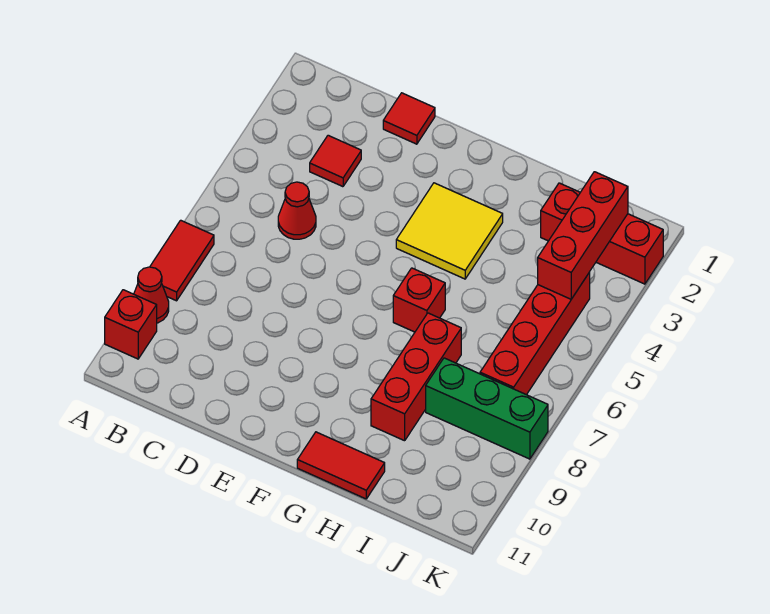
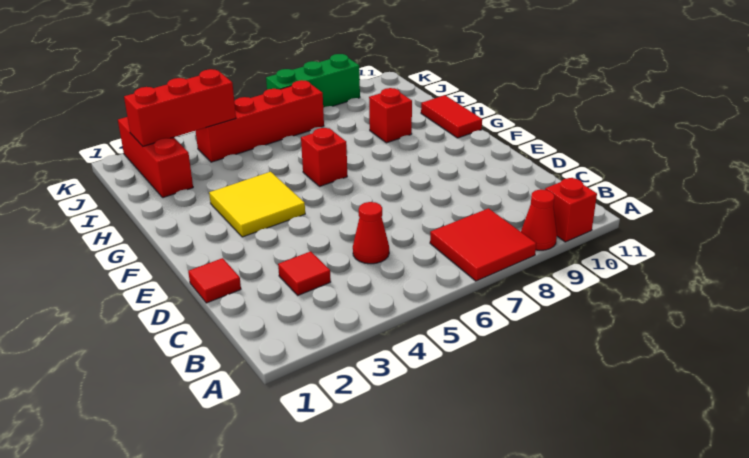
red tile A7:A8 level 1 -> red tile A7:B8 level 1
red brick H7:H9 level 1 -> red brick H9 level 1
green brick I8:K8 level 1 -> green brick K7:K9 level 1

